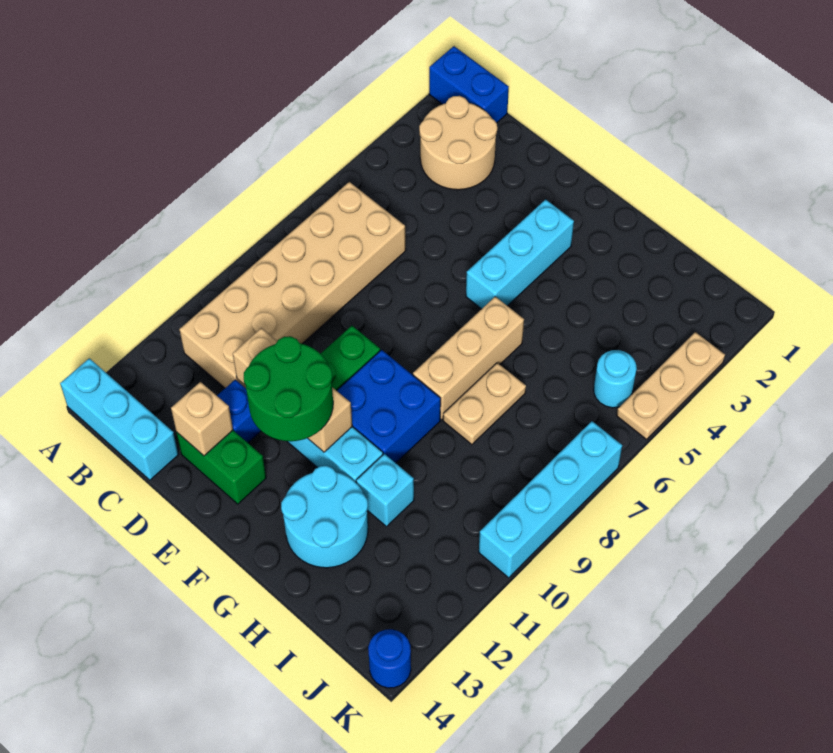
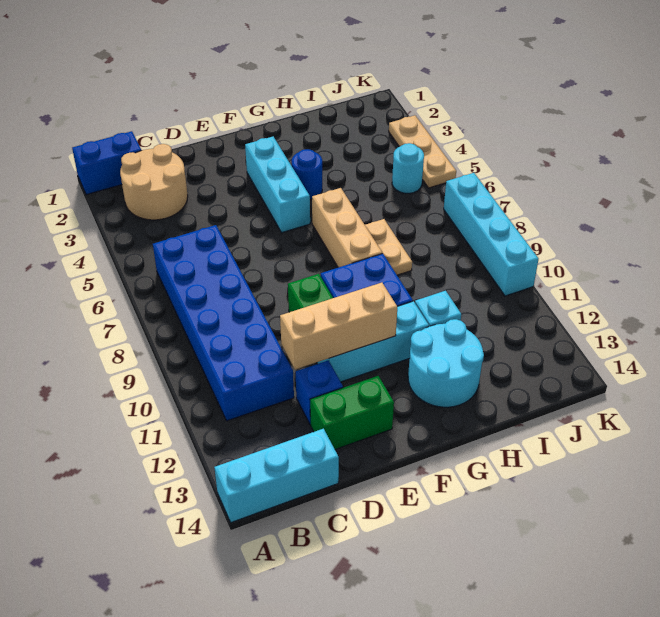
tan brick B6:C11 level 1 -> blue brick B6:C11 level 1
tan brick D13 level 2 -> none
green round brick E11:F12 level 3 -> none
blue round brick K14 level 1 -> blue round brick G4 level 1

